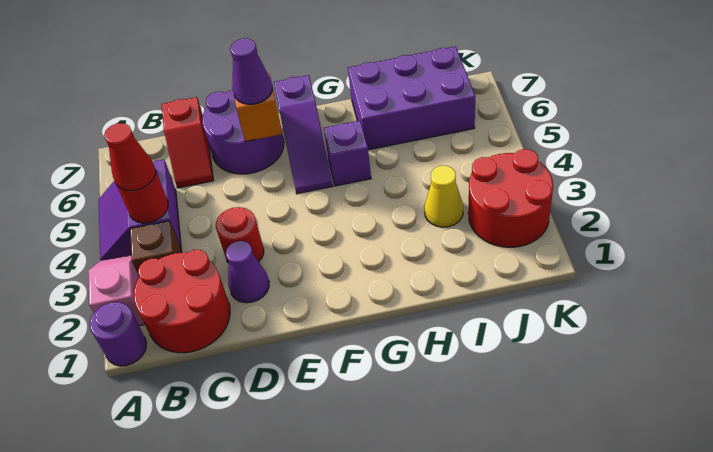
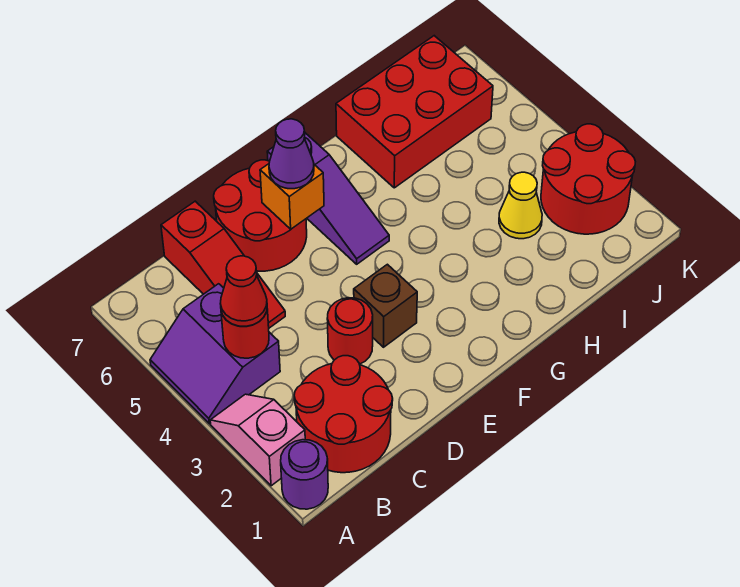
brown brick B3 level 1 -> brown brick E3 level 1
red slope C6:C7 level 1 top 7 -> red slope C5:C7 level 1 top 7
purple cone D2 level 1 -> none
purple round brick D6:E7 level 1 -> red round brick D6:E7 level 1
purple brick G5 level 1 -> none
purple brick H6:J7 level 1 -> red brick H6:J7 level 1

